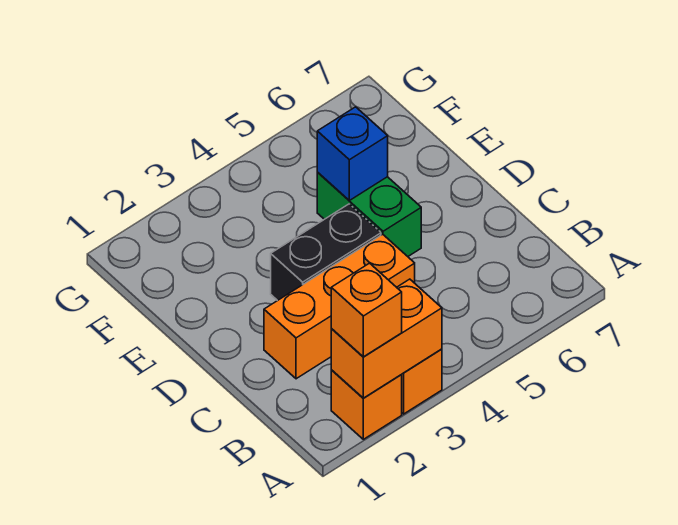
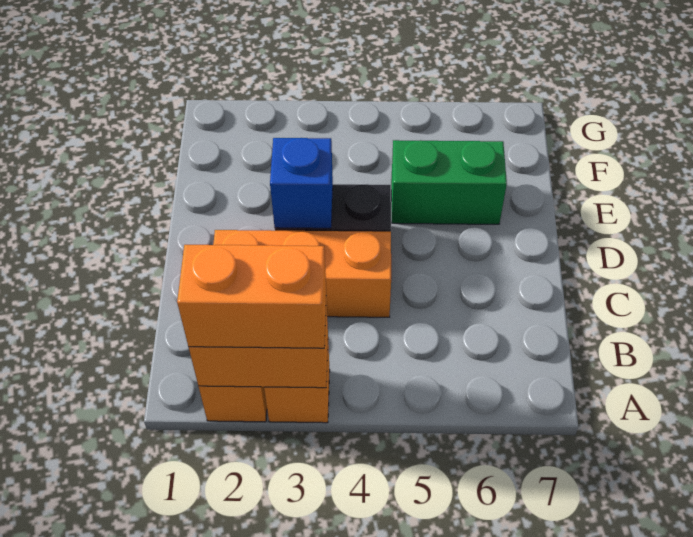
orange brick A2 level 3 -> orange brick A2:A3 level 3
green brick D5:E5 level 1 -> green brick E5:E6 level 1
blue brick E5 level 2 -> blue brick D3 level 2

